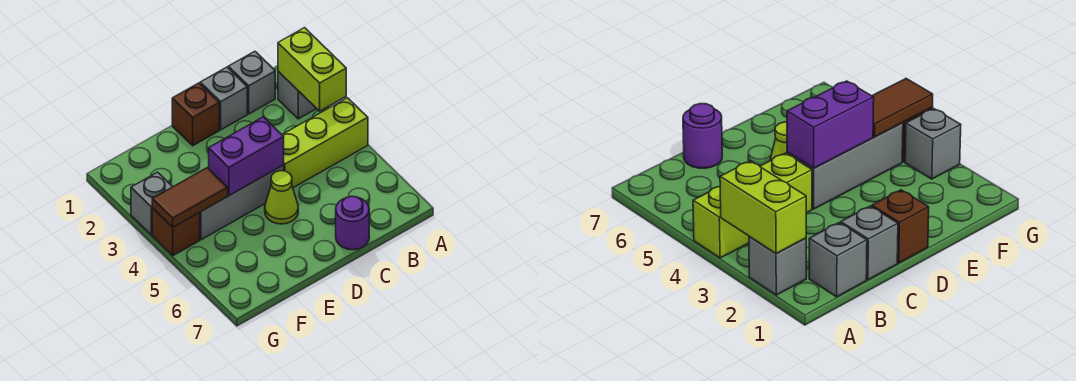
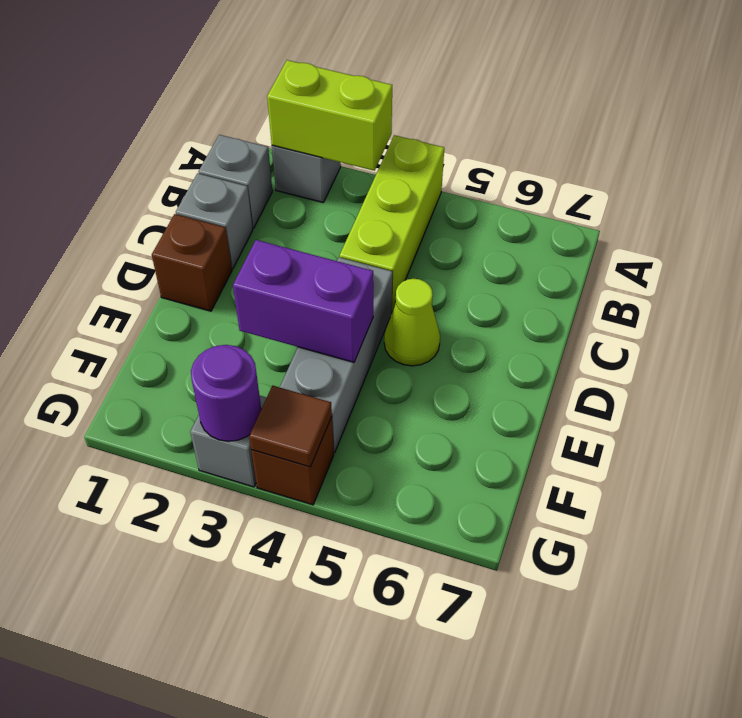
purple round brick C7 level 1 -> purple round brick G3 level 2
purple brick D4:E4 level 2 -> purple brick E3:E4 level 2
brown tile F4:G4 level 2 -> brown tile G4 level 2

